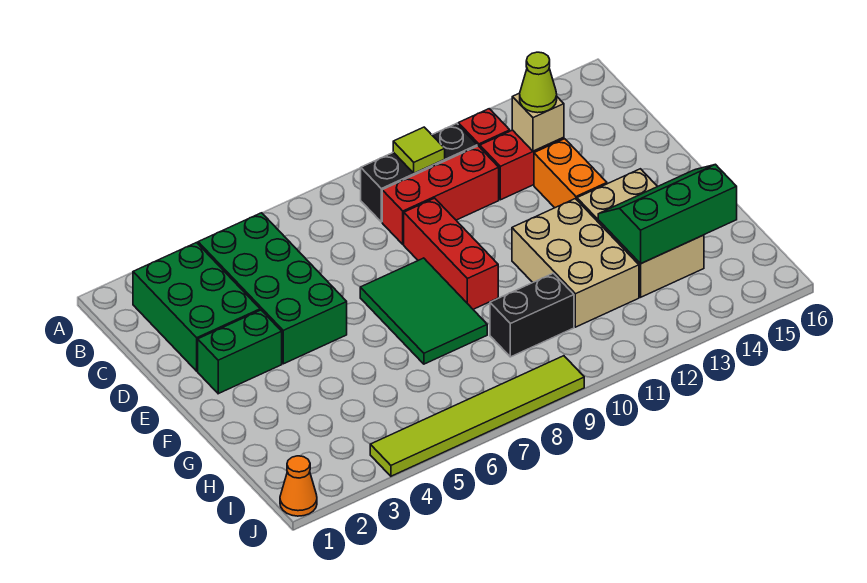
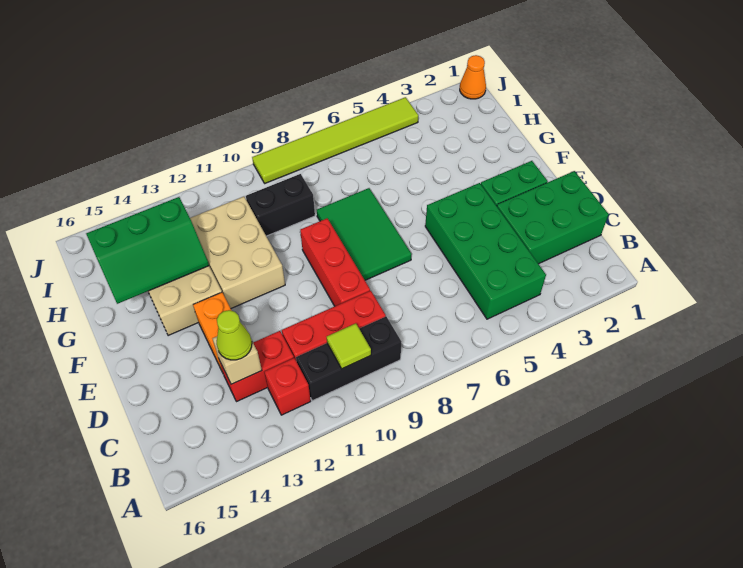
green brick B2:D3 level 1 -> green brick C1:D3 level 1

